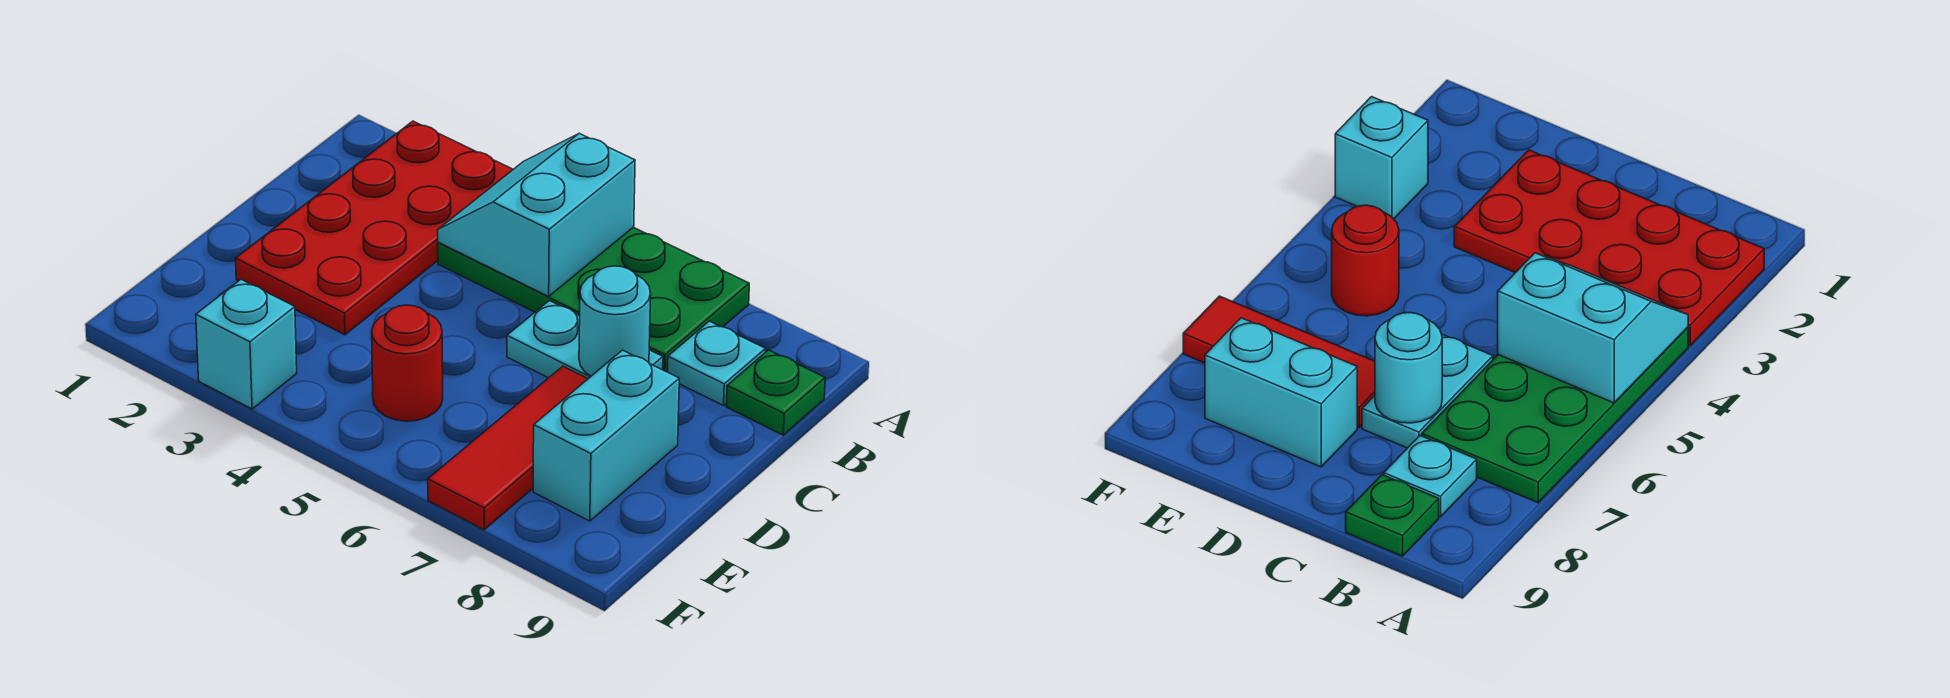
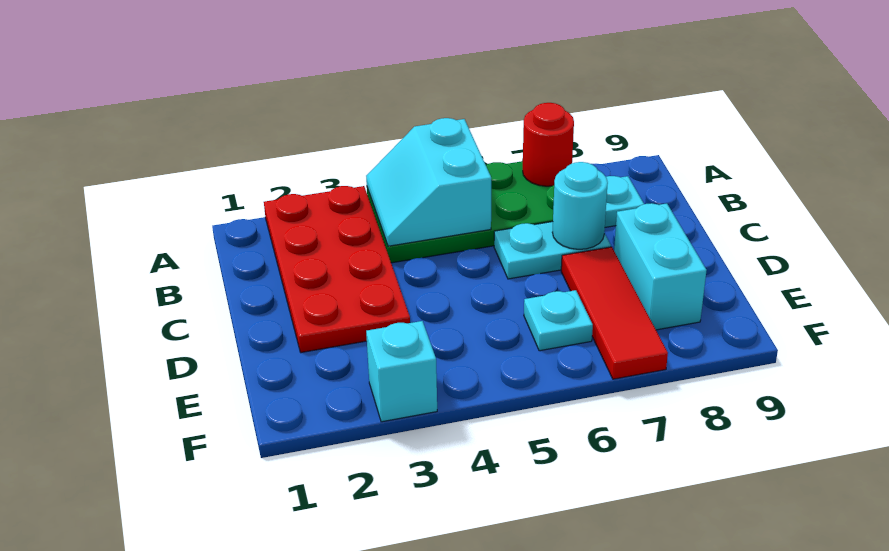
green plate B9 level 1 -> none
red round brick E5 level 1 -> red round brick A7 level 2
none -> cyan plate E6 level 1

